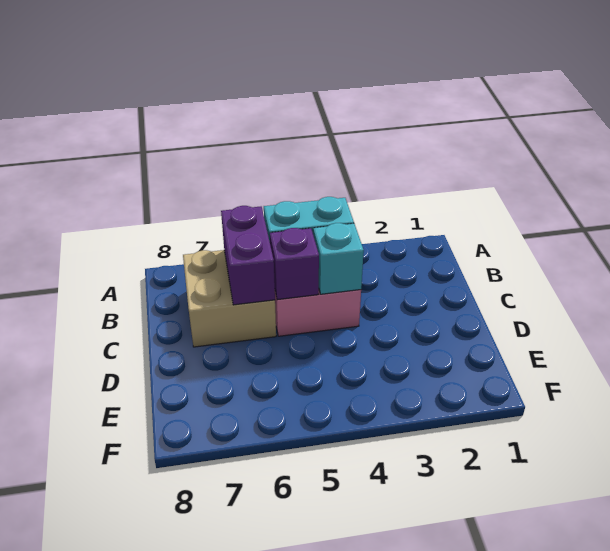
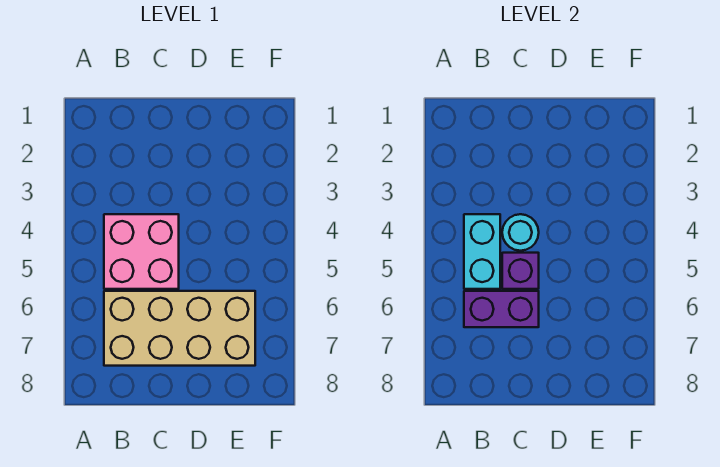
tan brick B6:C7 level 1 -> tan brick B6:E7 level 1
cyan brick C4 level 2 -> cyan round brick C4 level 2

